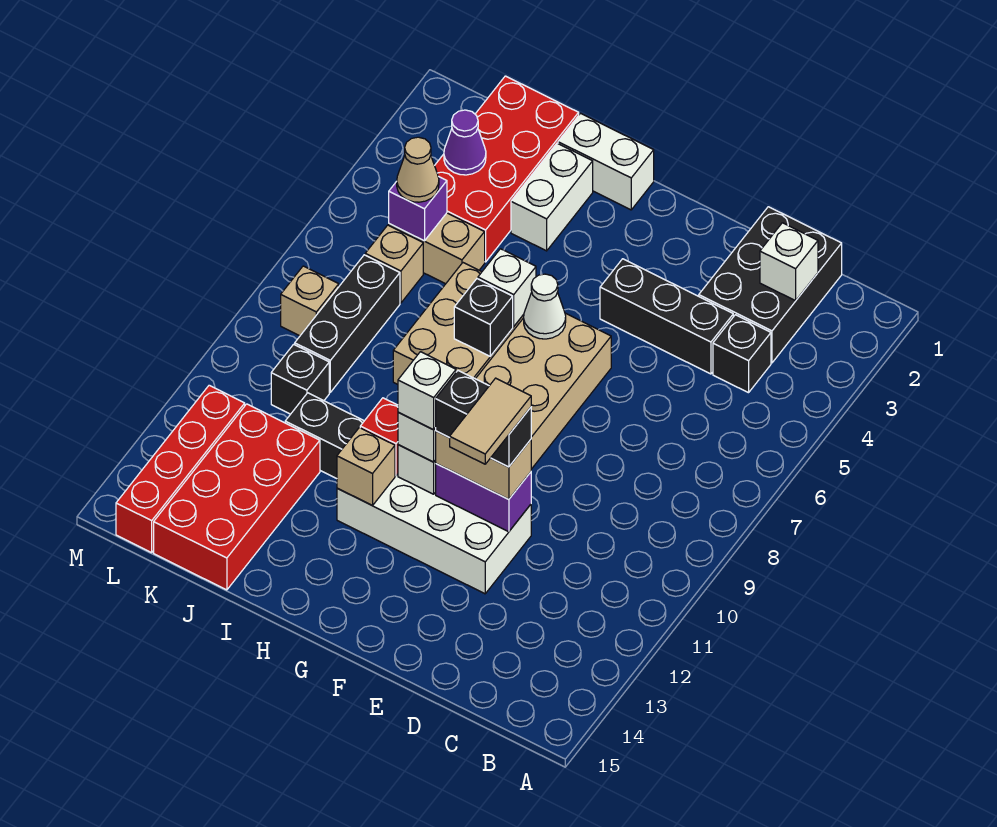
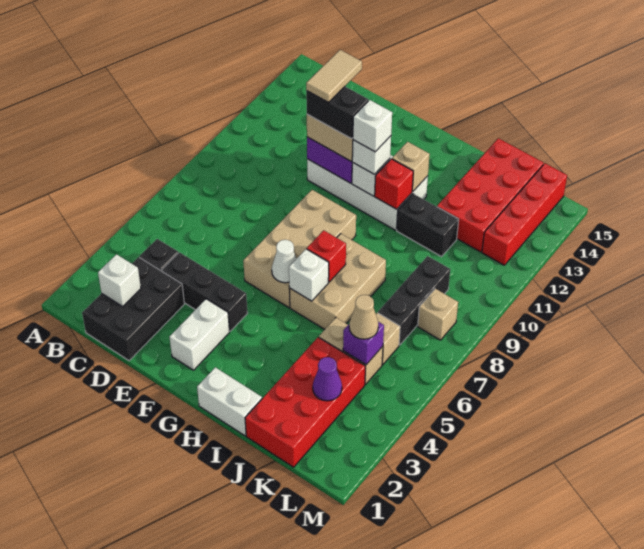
black brick H7 level 2 -> red brick H7 level 2
white brick I2:I3 level 1 -> white brick F2:F3 level 1
black brick K10 level 1 -> none

